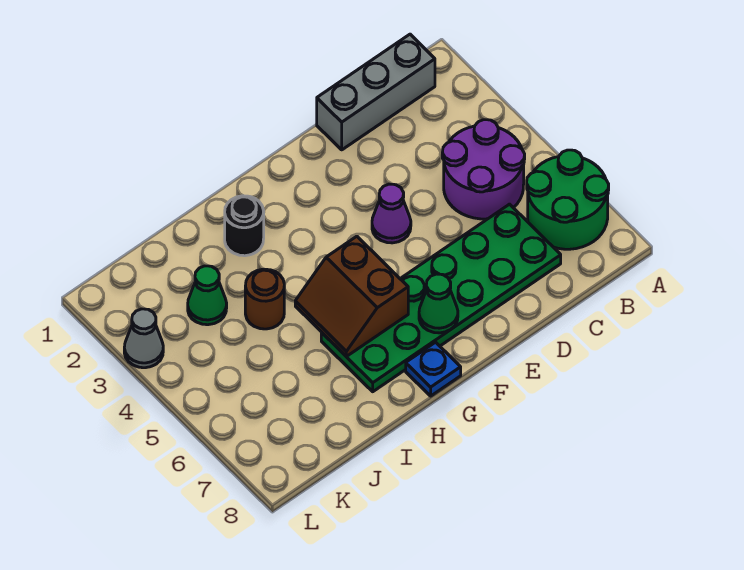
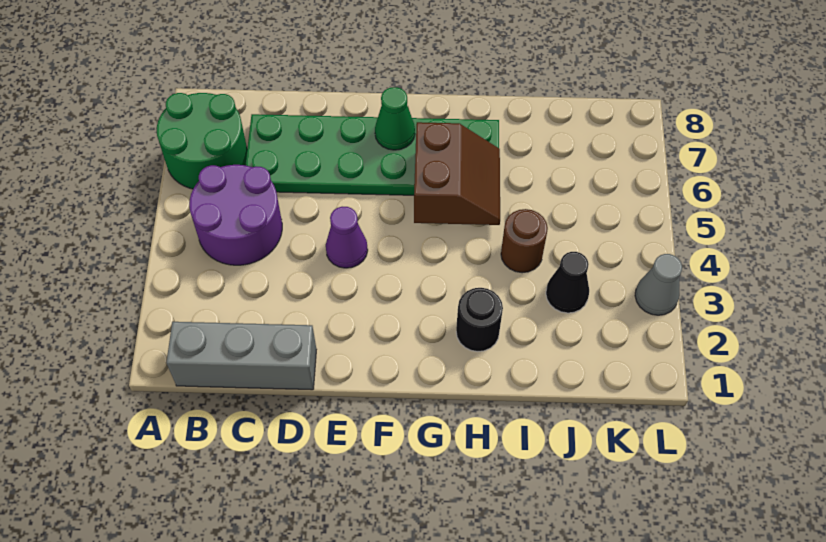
blue plate G8 level 1 -> none
green cone J3 level 1 -> black cone J3 level 1

